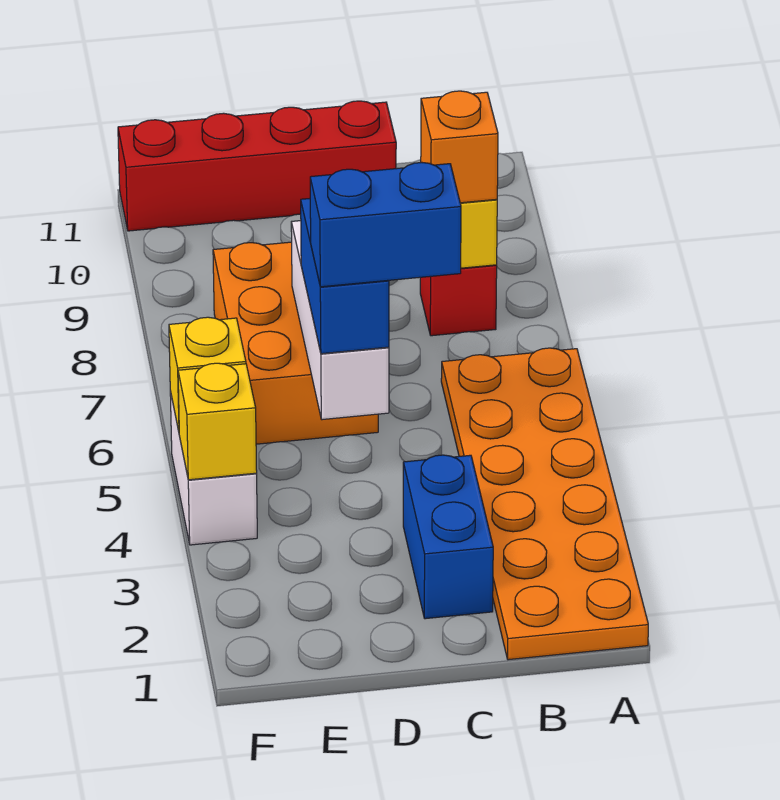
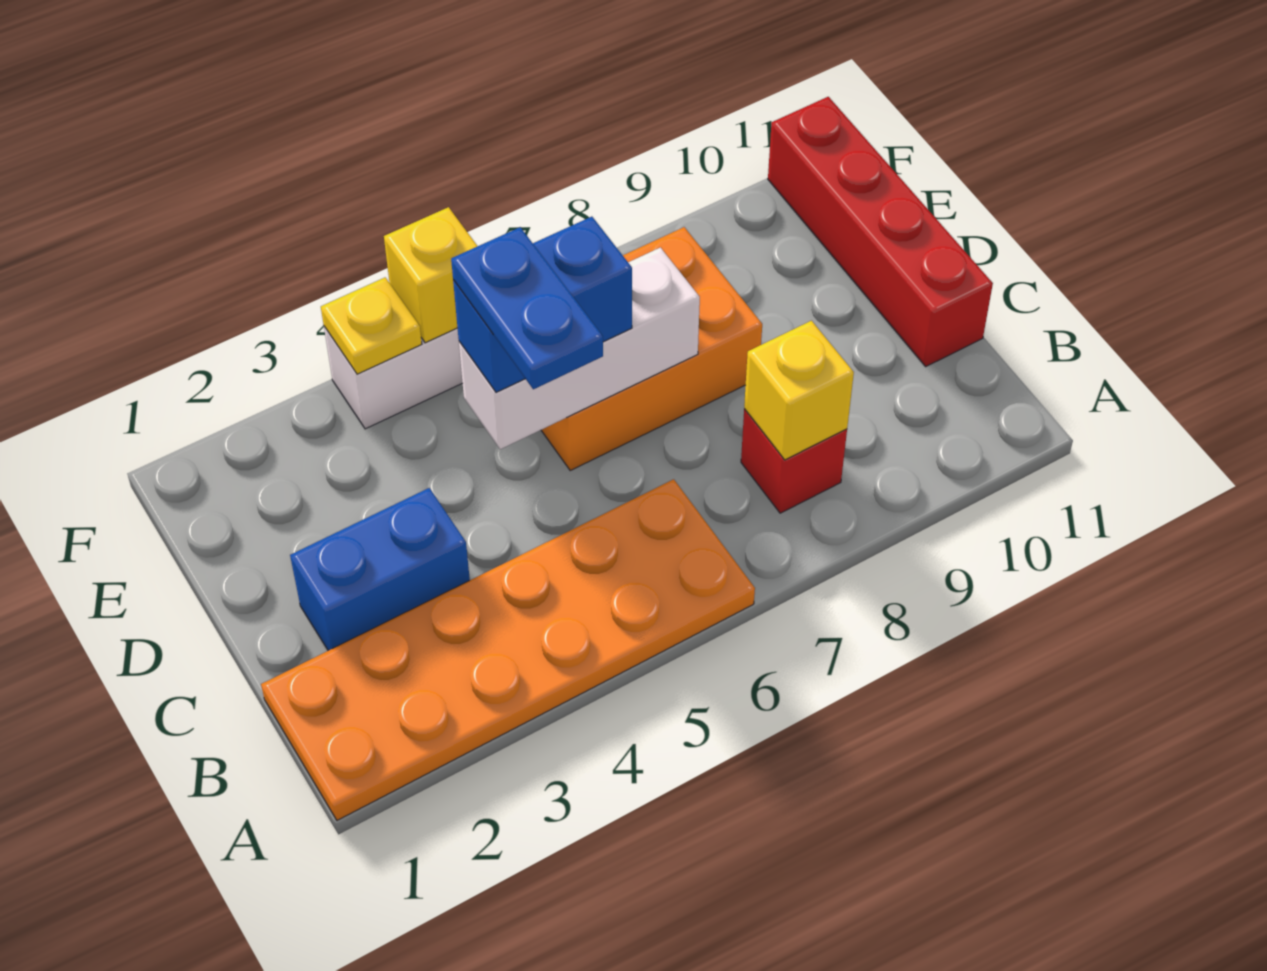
orange brick B8 level 3 -> none
blue brick C5:D5 level 4 -> blue plate C5:D5 level 4
yellow brick F4 level 2 -> yellow plate F4 level 2

